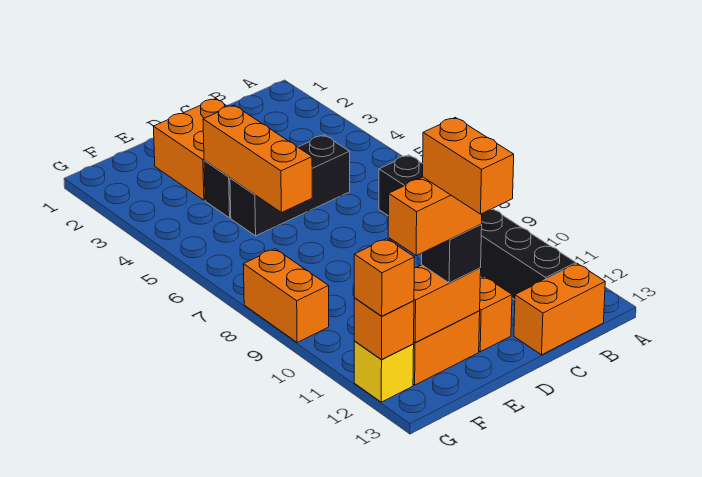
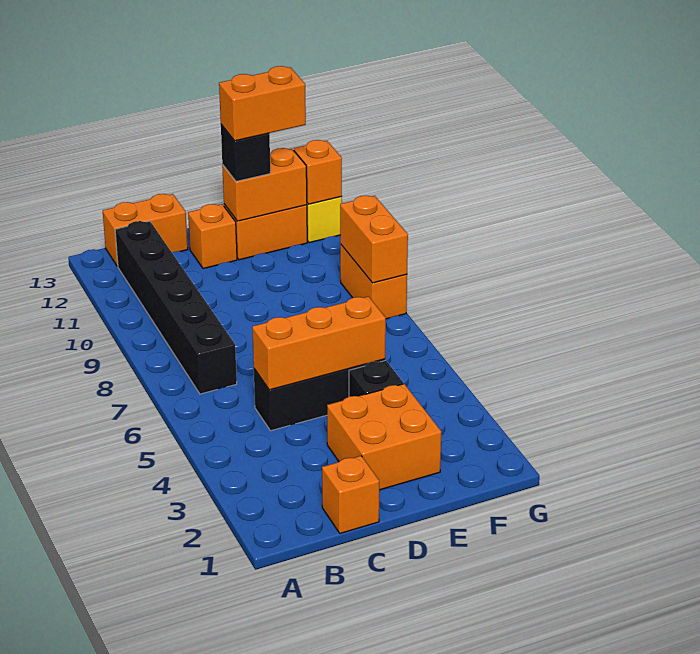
orange brick E4:E6 level 2 -> orange brick C5:E5 level 2
orange brick E12:E13 level 5 -> orange brick G8:G9 level 2
orange brick G12 level 3 -> orange brick C1 level 1

